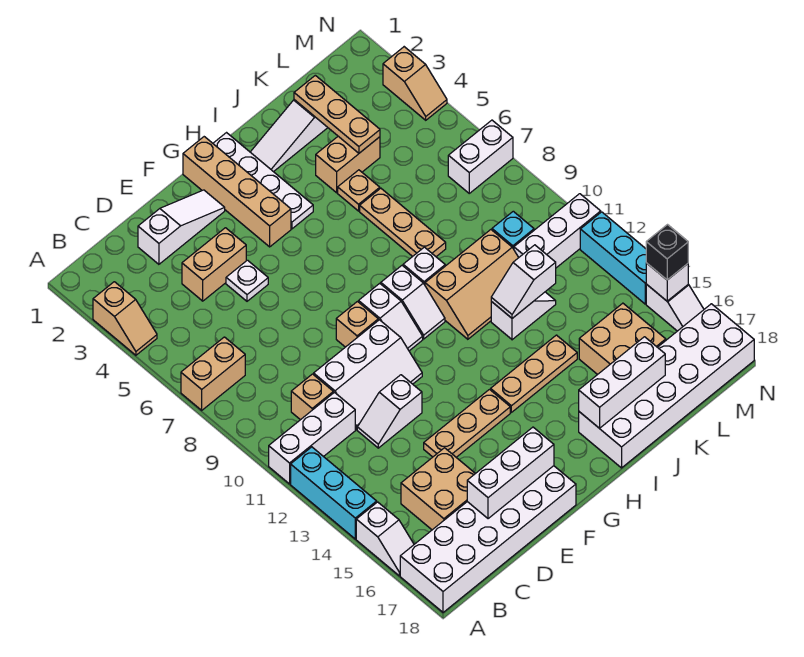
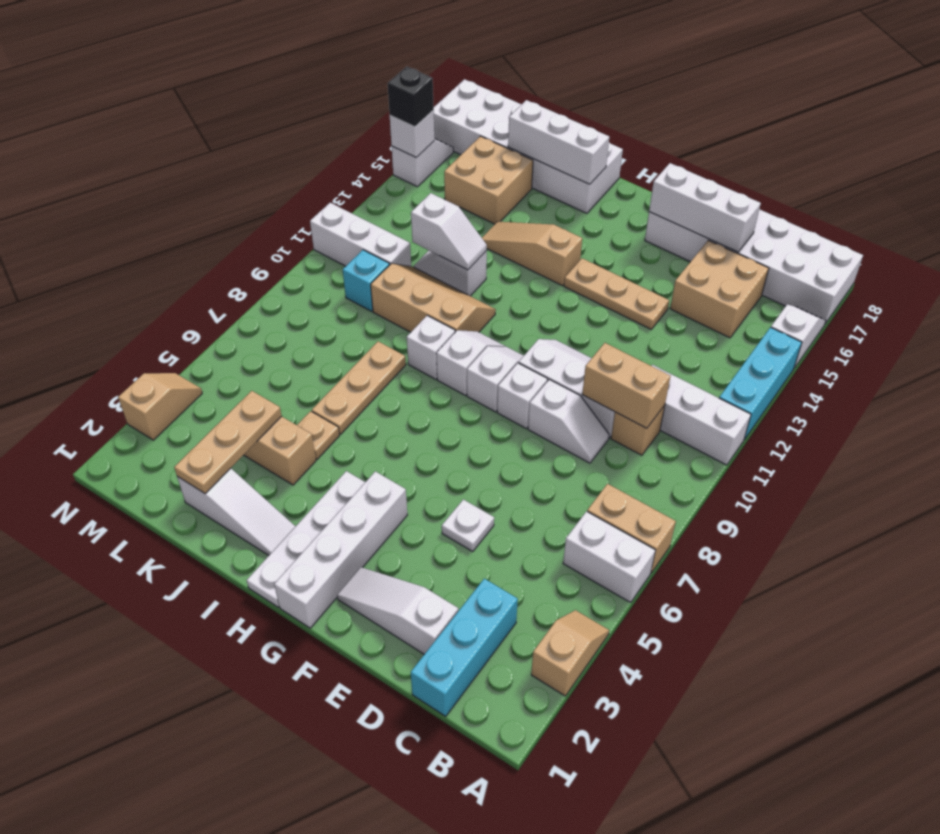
tan brick D4:E4 level 1 -> tan brick C10:D10 level 2
white slope D12:E12 level 1 top E -> white slope D9:E9 level 1 top E
tan brick F9 level 1 -> white brick F9 level 1
tan brick G1:G4 level 1 -> white brick G1:G4 level 1
tan plate H14:J14 level 1 -> tan slope H14:J14 level 1 top H
white brick M7:N7 level 1 -> white brick A6:B6 level 1
cyan brick N12:N14 level 1 -> cyan brick C1:C3 level 1

